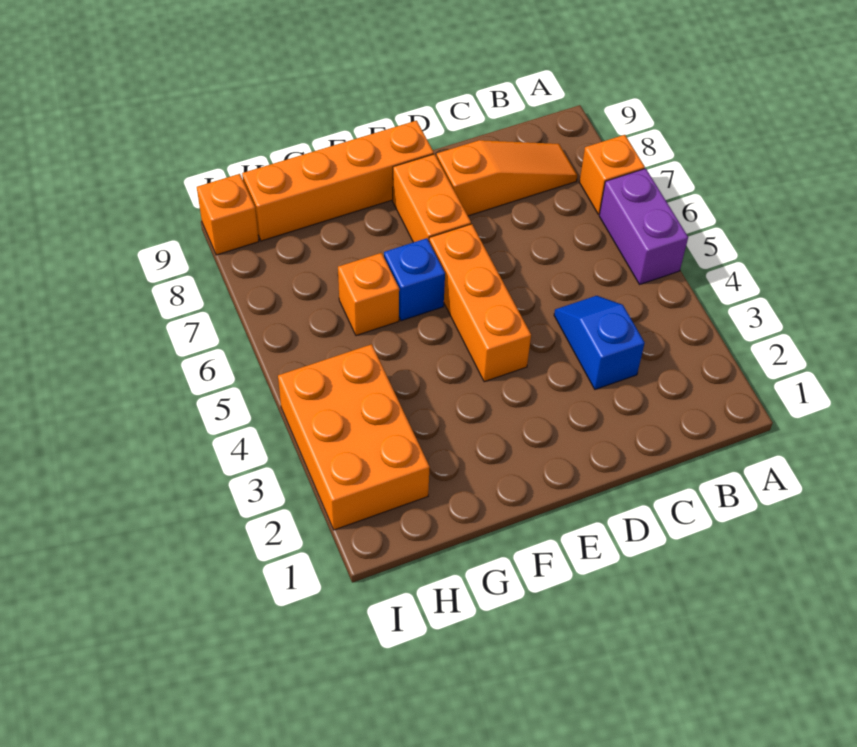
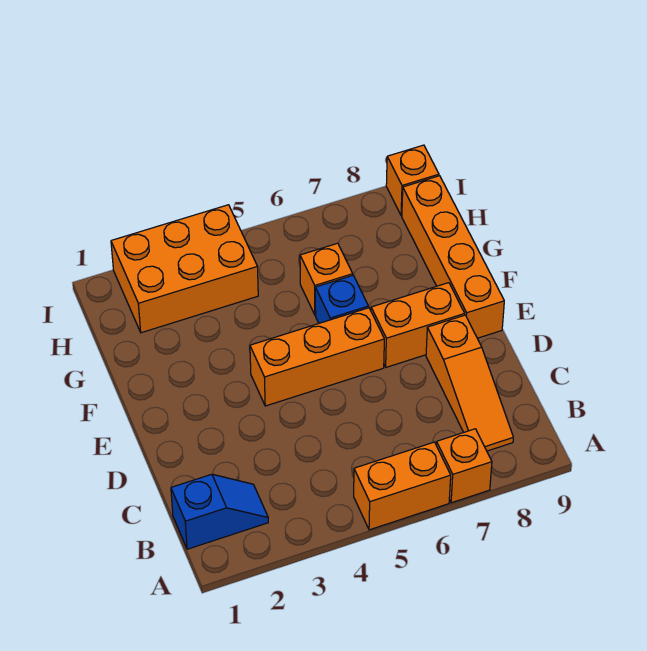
purple brick A5:A6 level 1 -> orange brick A5:A6 level 1
blue slope C3:C4 level 1 top 3 -> blue slope B1:B2 level 1 top 1

